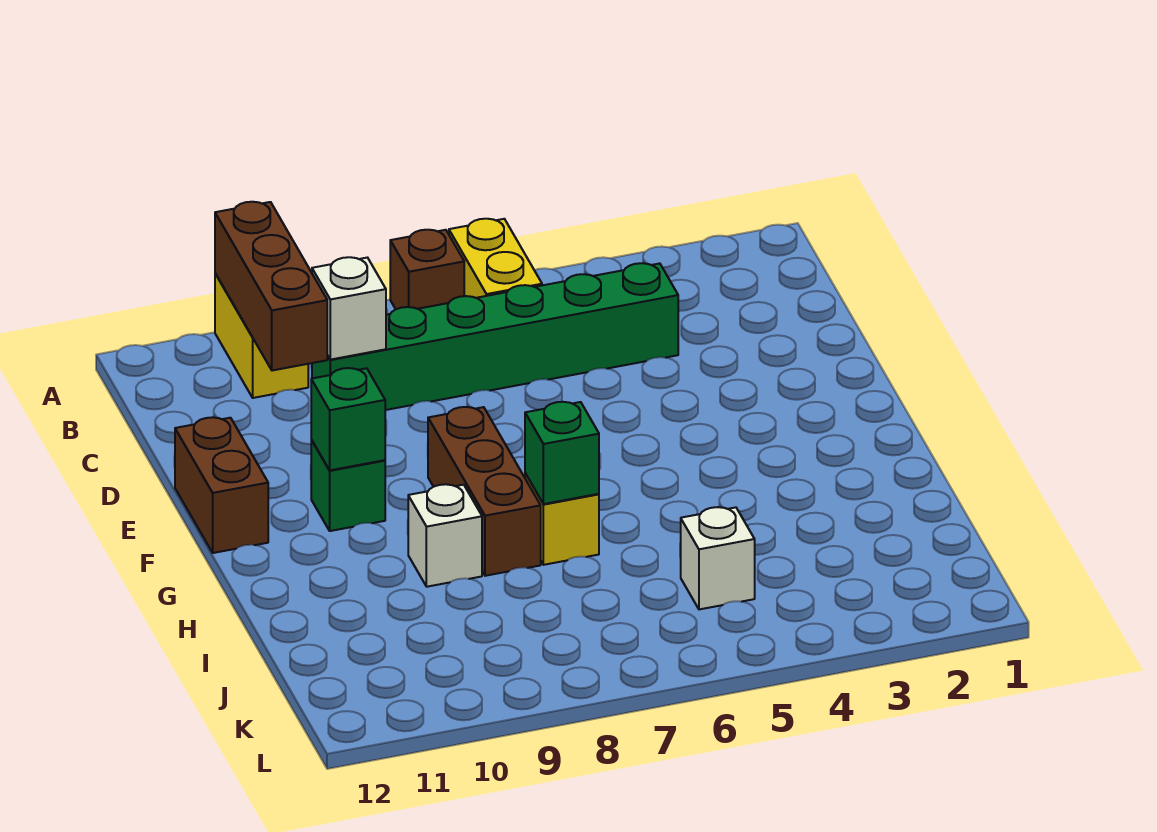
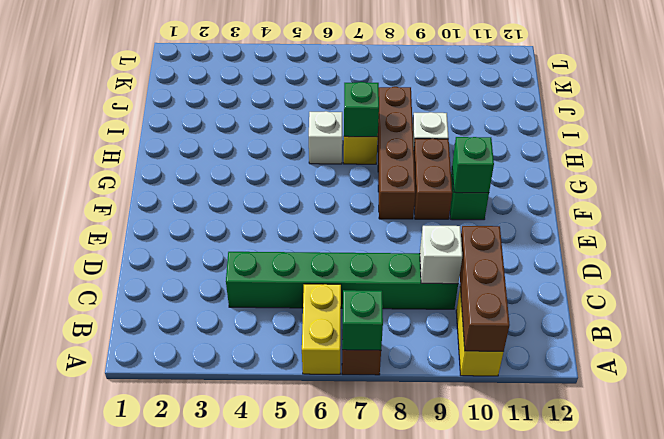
none -> green brick A7 level 2
brown brick E12:F12 level 1 -> brown brick F9:G9 level 1
brown brick F8:H8 level 1 -> brown brick F8:I8 level 1
white brick J5 level 1 -> white brick H6 level 1

